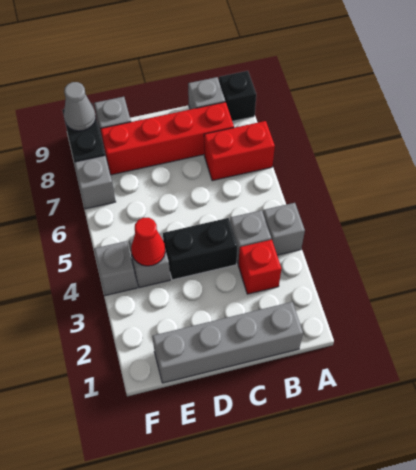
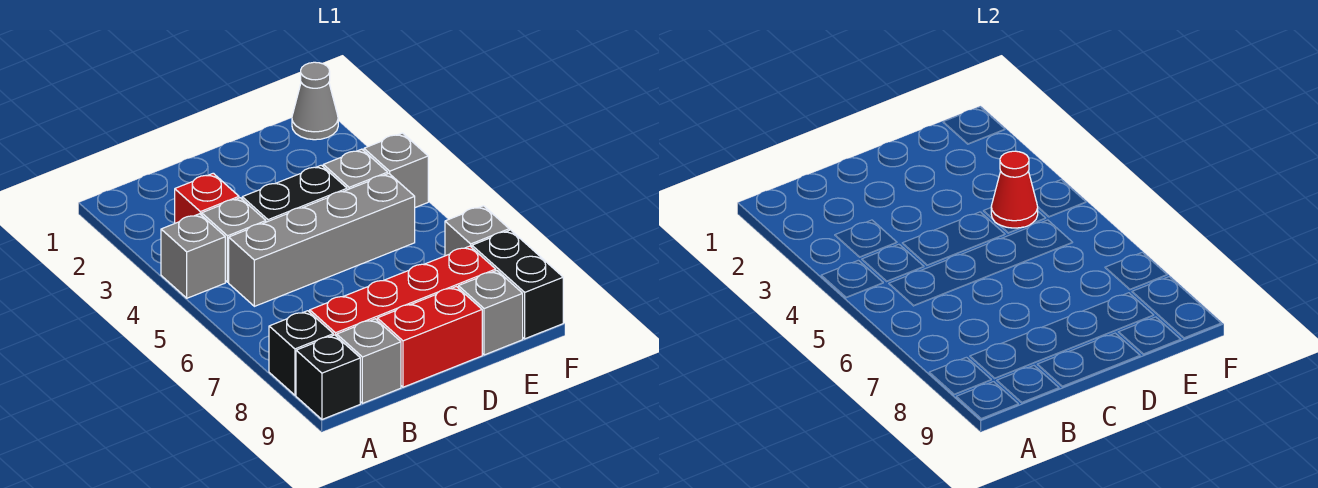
red brick A7:B7 level 1 -> red brick C9:D9 level 1
none -> black brick A8 level 1
grey brick B1:E1 level 1 -> grey brick B5:E5 level 1
grey cone F9 level 2 -> grey cone F1 level 1

